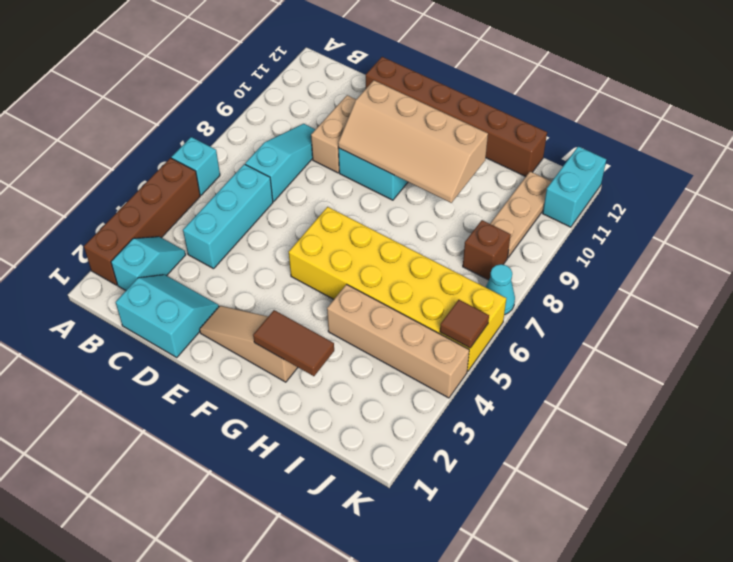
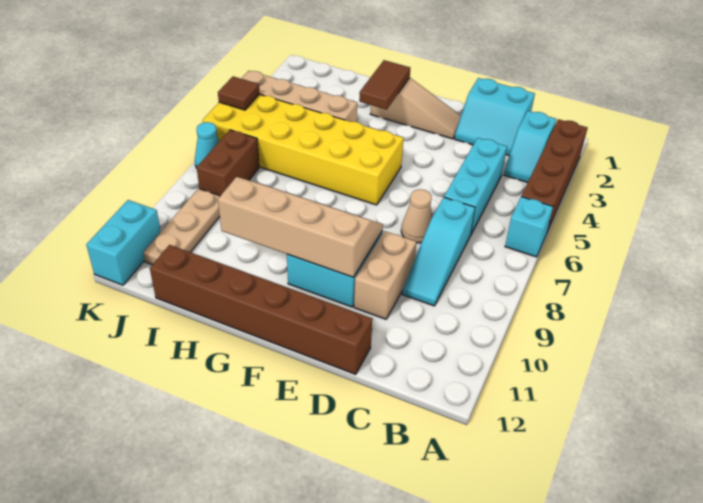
none -> tan cone D7 level 1
brown tile G2:H2 level 2 -> brown tile G2:G3 level 2
brown brick J8 level 1 -> brown brick J7:J8 level 1

